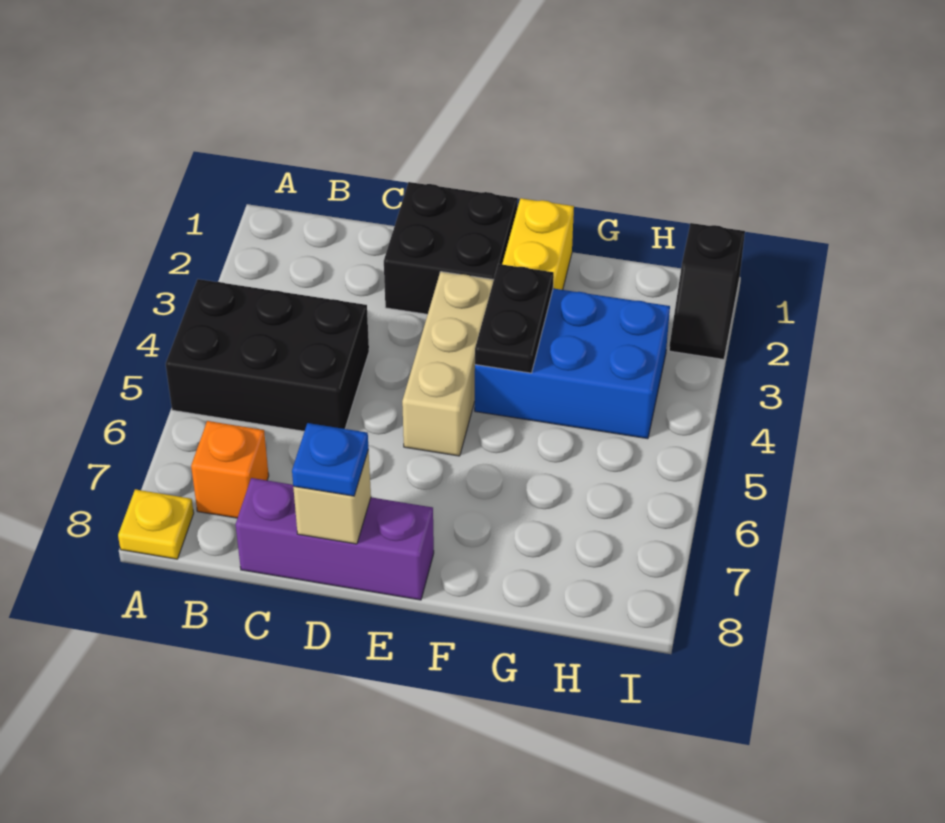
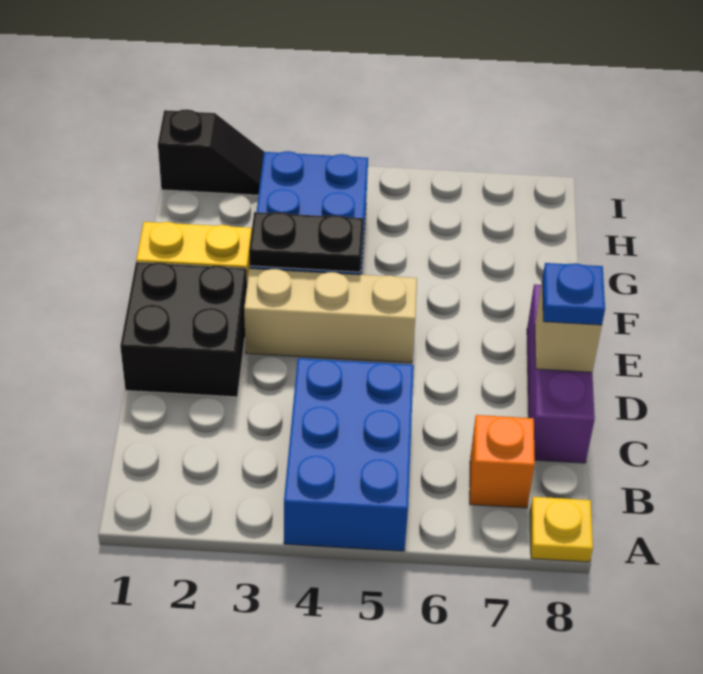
black brick A4:C5 level 1 -> blue brick A4:C5 level 1

